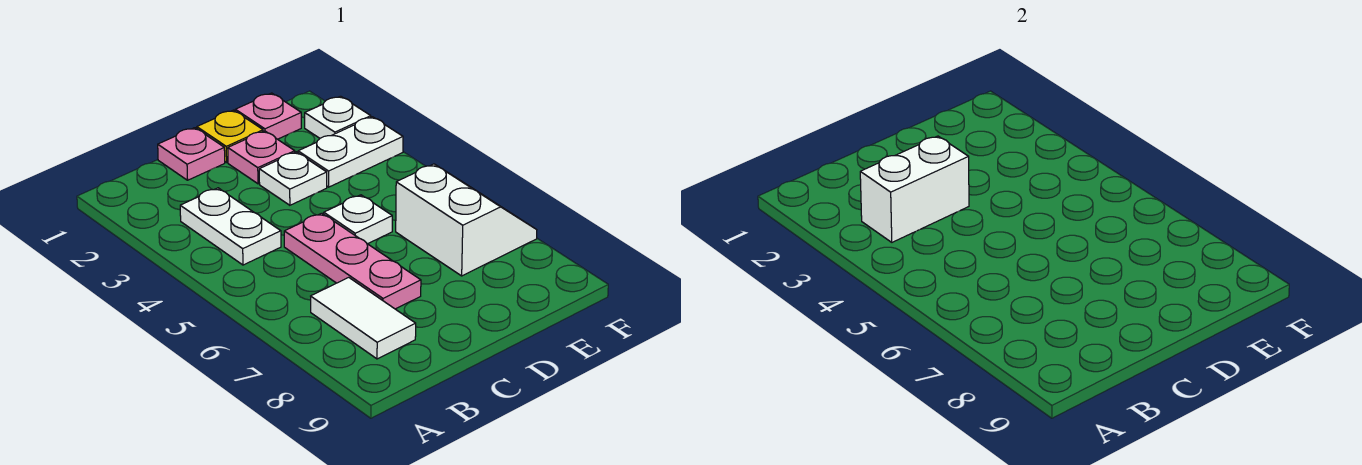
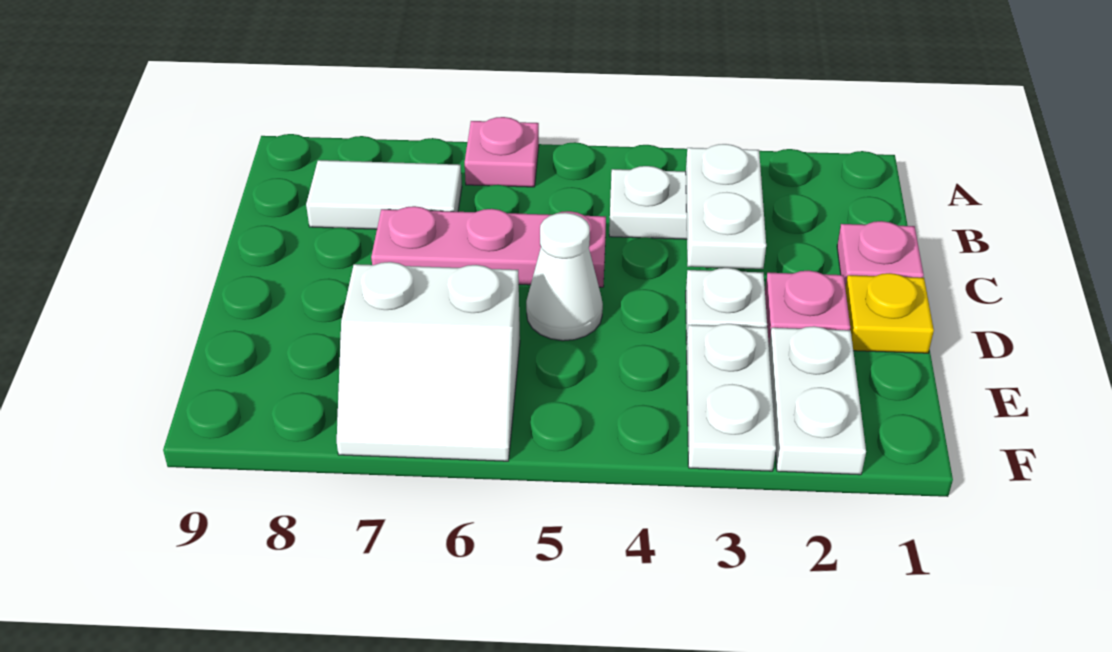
white brick B3:C3 level 2 -> white plate B3:C3 level 2
white plate D5 level 1 -> white cone D5 level 1
pink plate E1 level 1 -> pink plate A6 level 1
white plate F2 level 1 -> white plate E2:F2 level 1

